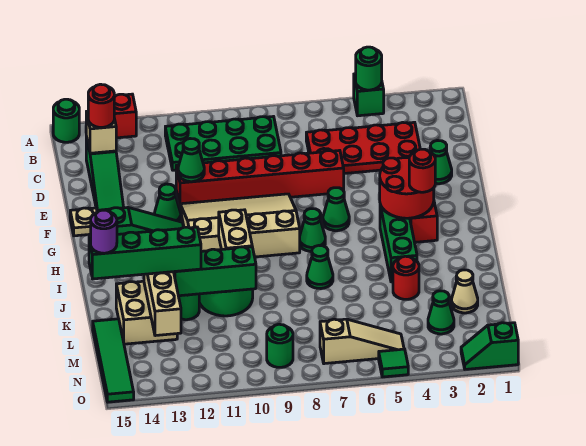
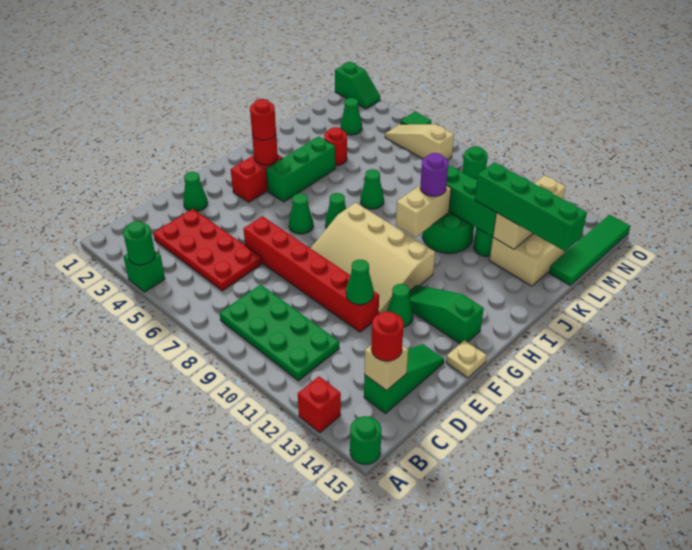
red round brick G3:H4 level 2 -> red round brick H3 level 2
purple round brick K15 level 4 -> purple round brick J10 level 3
tan cone L2 level 1 -> none

